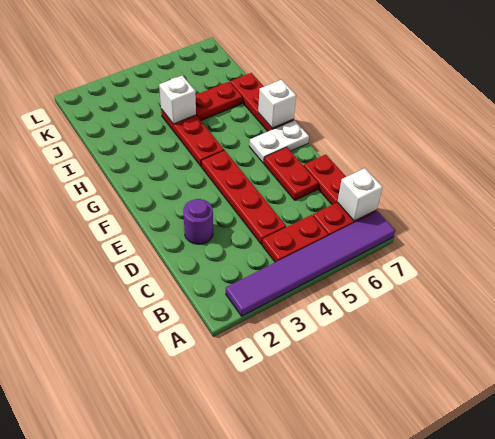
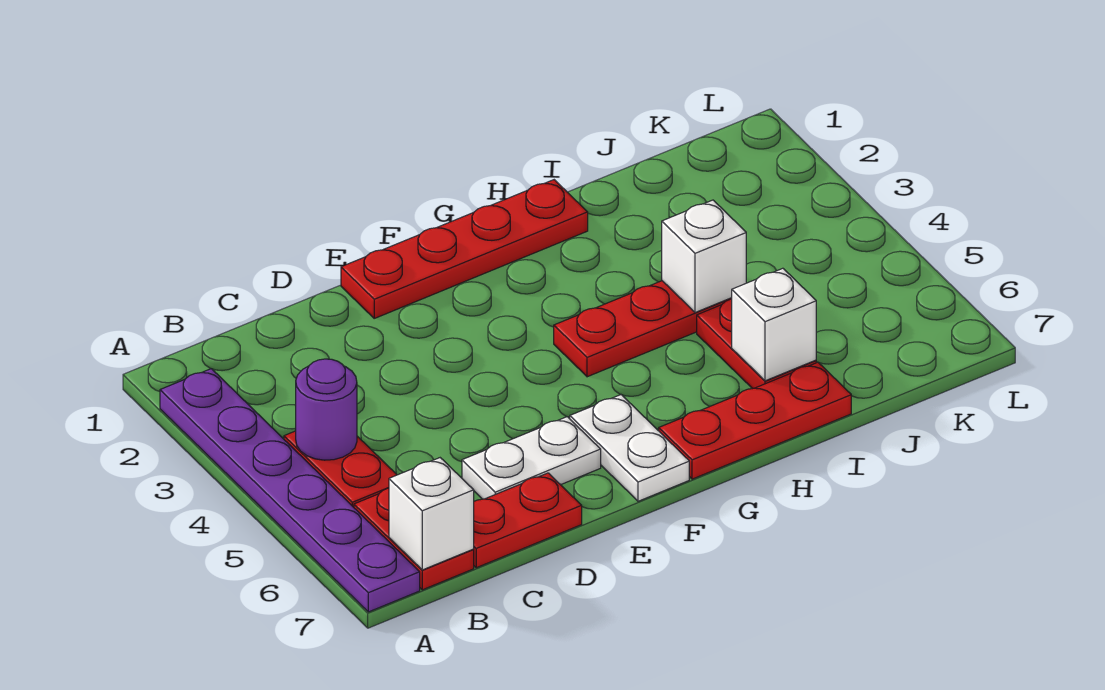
purple tile A2:A7 level 1 -> purple plate A2:A7 level 1
red plate C4:F4 level 1 -> red plate E1:H1 level 1
purple round brick D2 level 1 -> purple round brick B4 level 2
red plate D6:E6 level 1 -> white plate D6:E6 level 1
white brick G7 level 2 -> white brick I6 level 2

